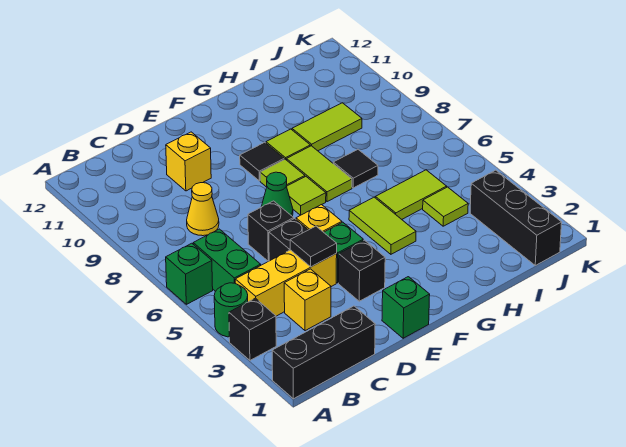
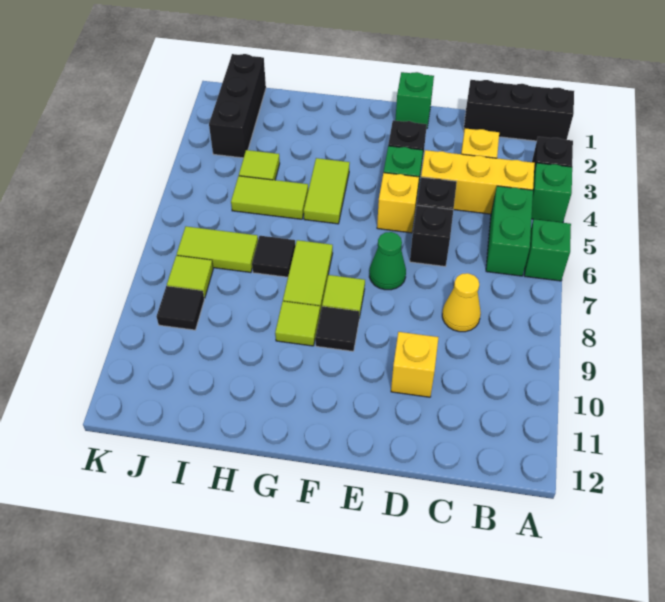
green round brick A4 level 1 -> green brick A4 level 1
black tile D4 level 2 -> black tile J9 level 1
lime tile F7 level 1 -> lime tile J8 level 1
lime tile H9:I9 level 1 -> lime tile I7:J7 level 1

